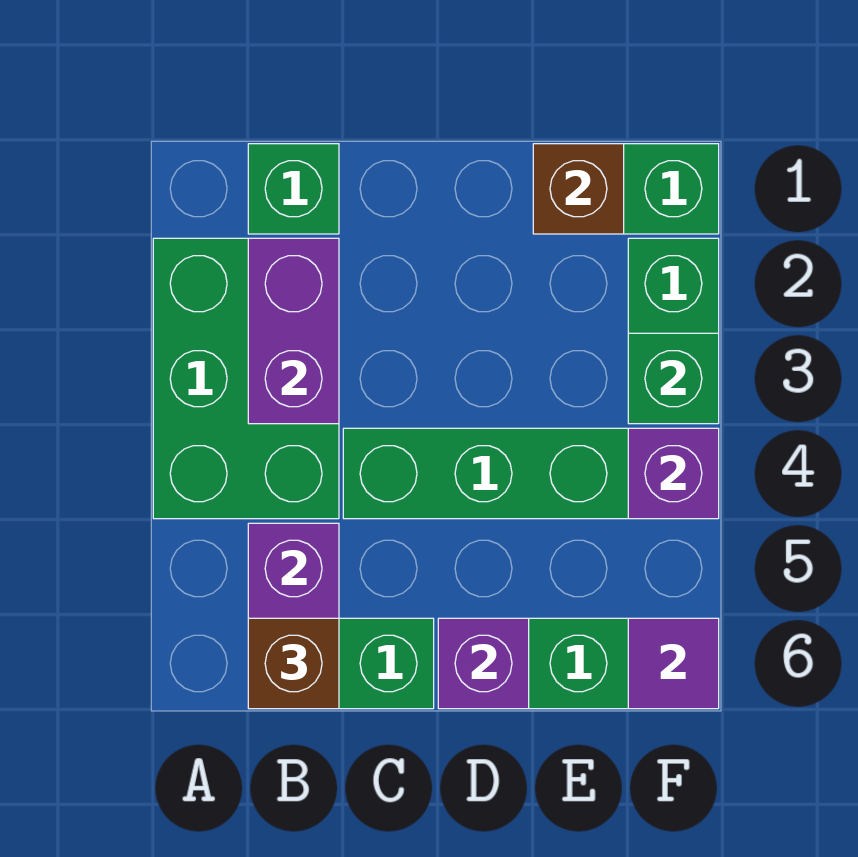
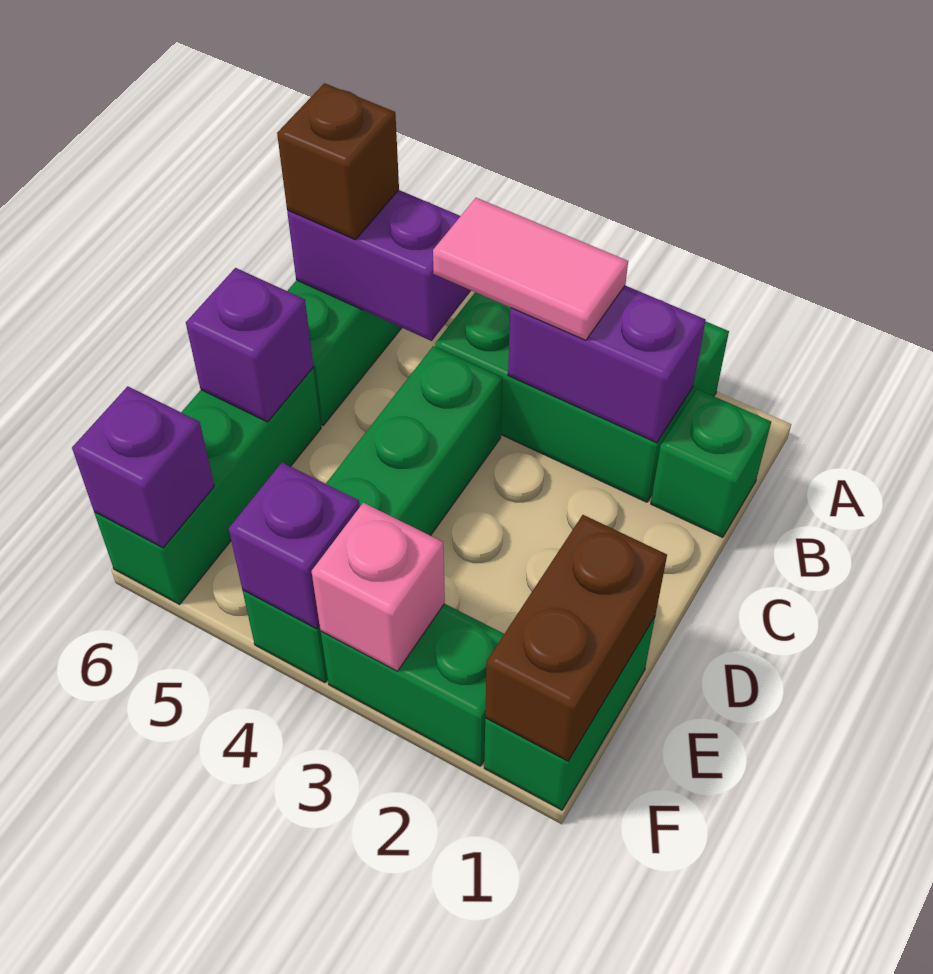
none -> pink tile B3:B4 level 3
brown brick E1 level 2 -> brown brick E1:F1 level 2
green brick F3 level 2 -> pink brick F3 level 2
purple tile F6 level 2 -> purple brick F6 level 2

